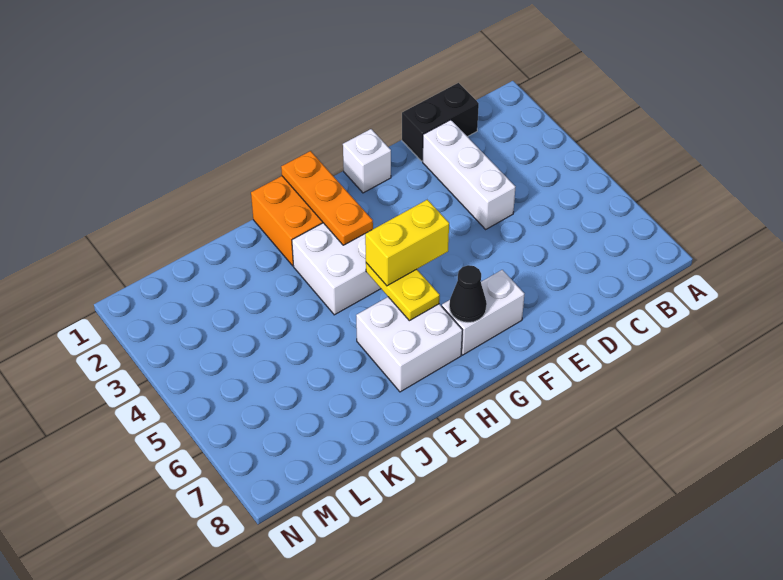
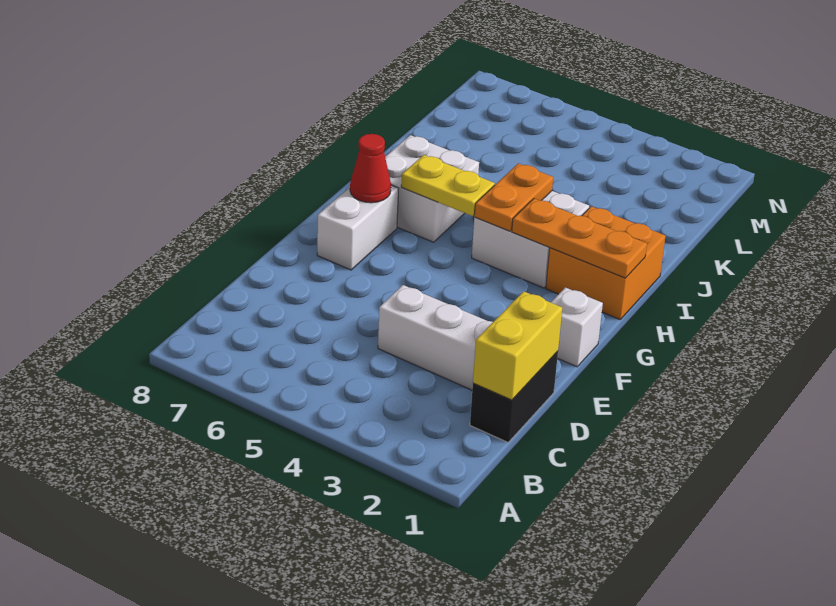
yellow brick G5:H5 level 3 -> yellow brick C1:D1 level 2
black cone G7 level 2 -> red cone G7 level 2
none -> orange plate H4:I4 level 2

